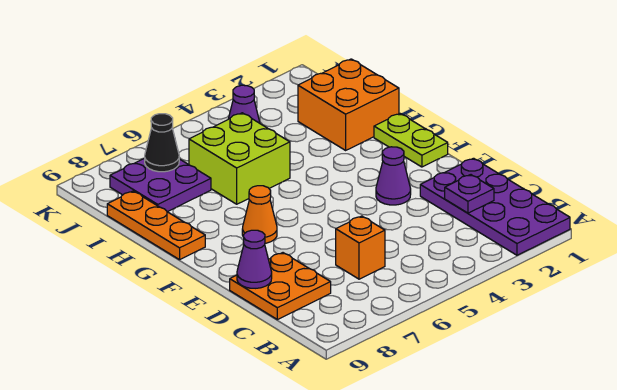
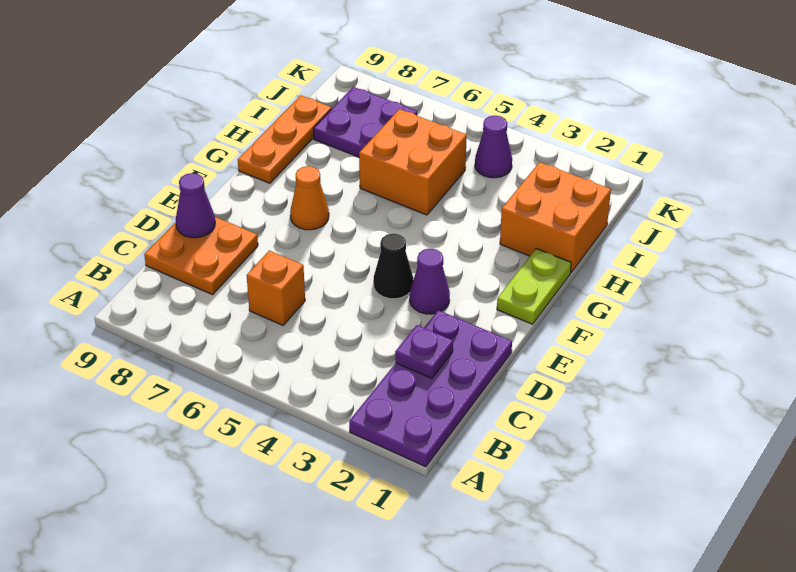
lime brick H5:I6 level 1 -> orange brick H5:I6 level 1
black cone J7 level 2 -> black cone E4 level 1

